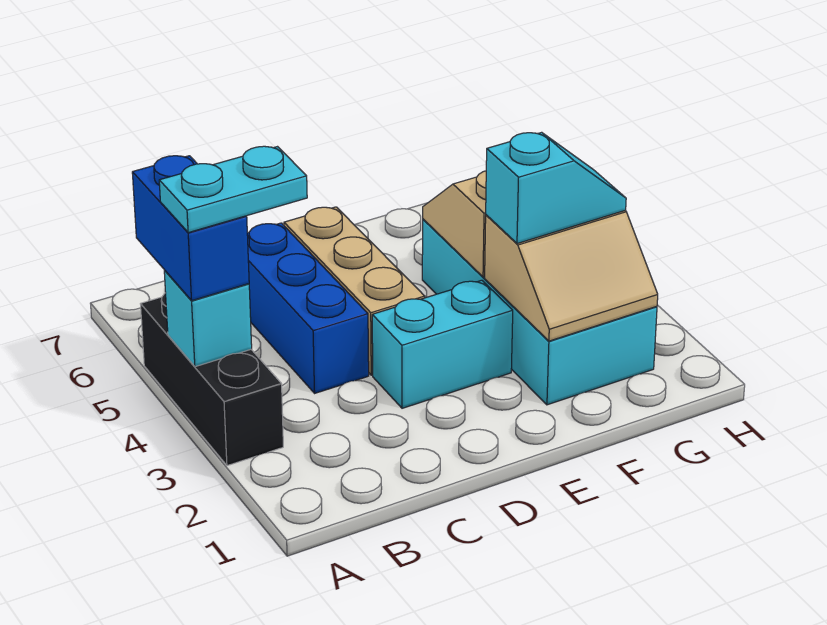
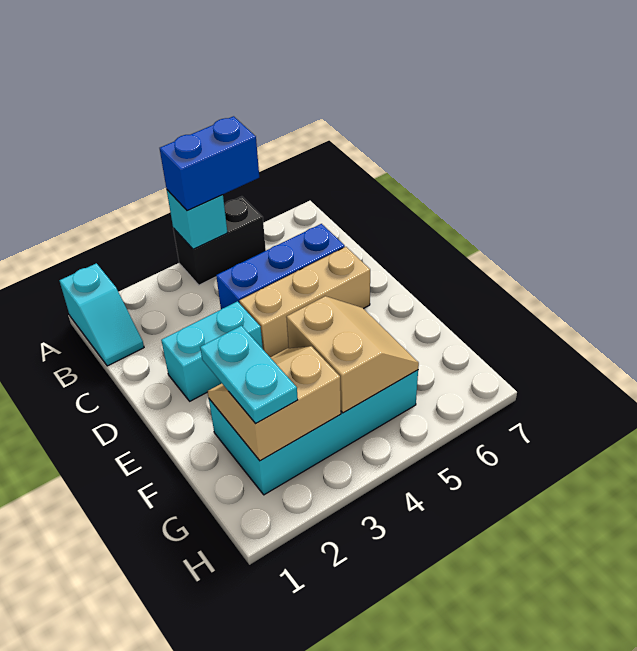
black brick A3:A5 level 1 -> black brick A4:A5 level 1
cyan plate A4:B4 level 4 -> cyan plate F2:G2 level 3
cyan brick D3:E3 level 1 -> cyan brick D2:D3 level 1
tan slope F2:G3 level 2 top 3 -> tan slope F2:G3 level 2 top G
cyan slope F3:G3 level 3 top F -> cyan slope A1:B1 level 1 top A

